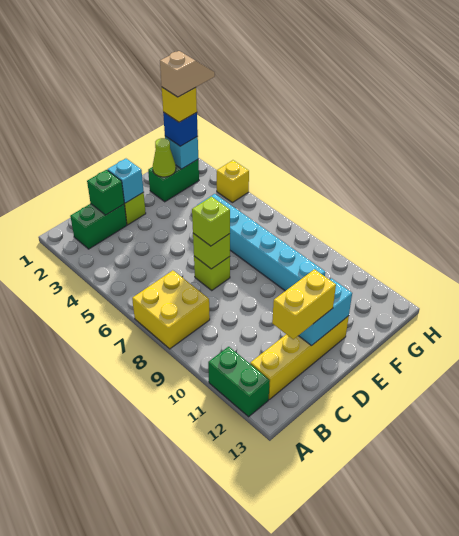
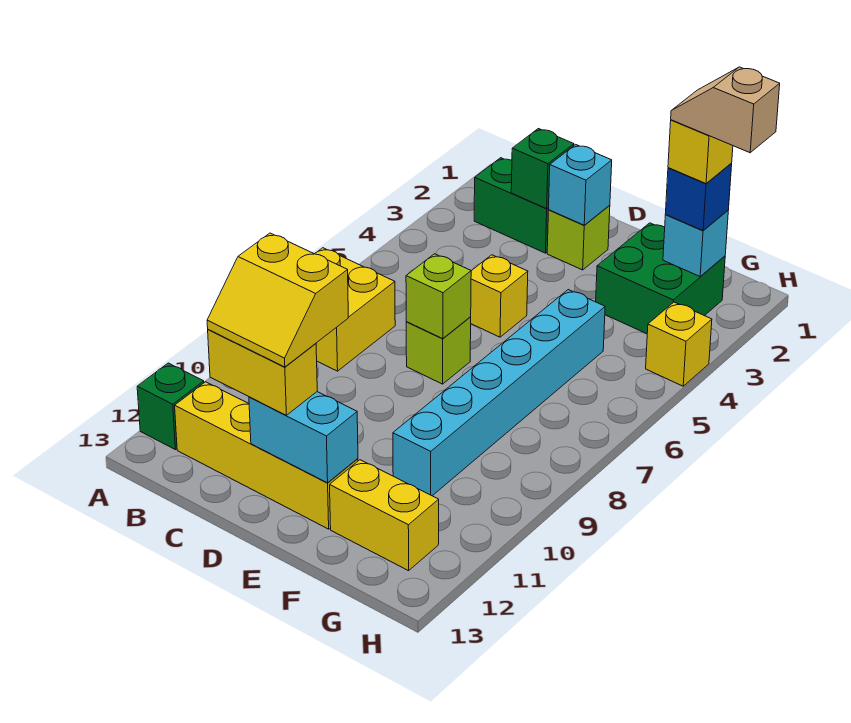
green brick A11:A12 level 1 -> green brick A12 level 1
none -> yellow slope C11:D12 level 4 top 11
none -> yellow brick D5 level 1
lime brick D7 level 3 -> none
green brick F2:G2 level 1 -> green brick F2:G3 level 1
lime cone F2 level 2 -> none
none -> yellow brick F12:G12 level 1
tan slope G2:H2 level 5 top G -> tan slope G2:H2 level 5 top H

